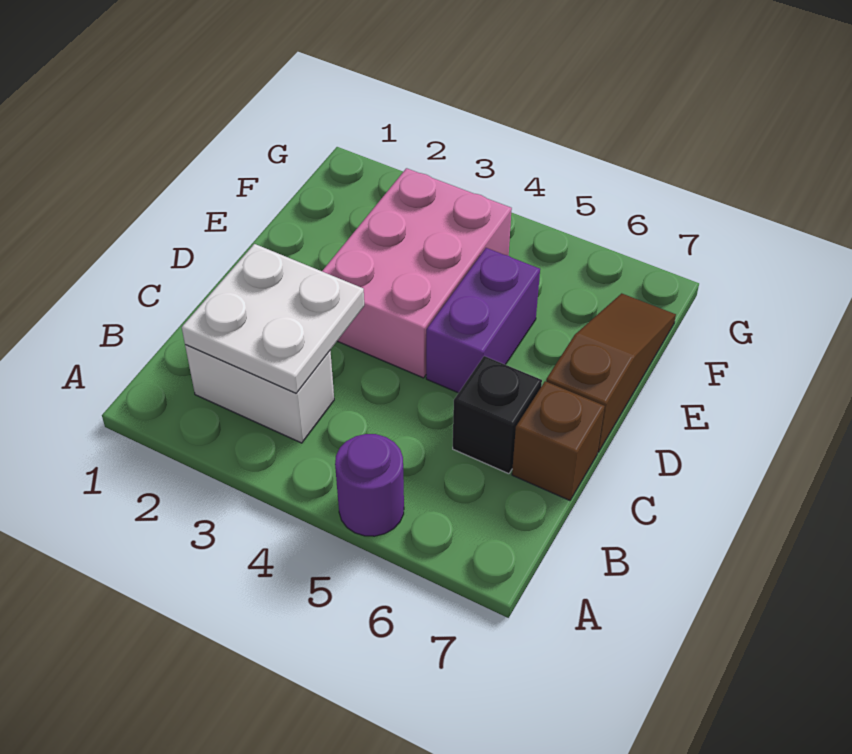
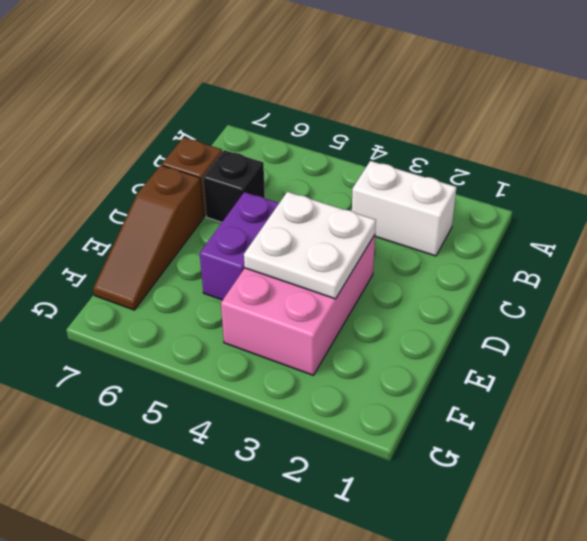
purple round brick A5 level 1 -> none
white plate B2:C3 level 2 -> white plate D3:E4 level 2

